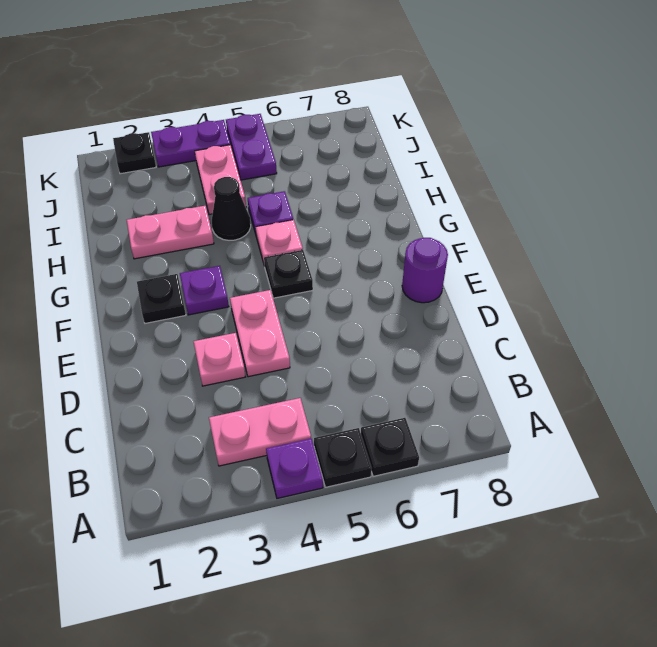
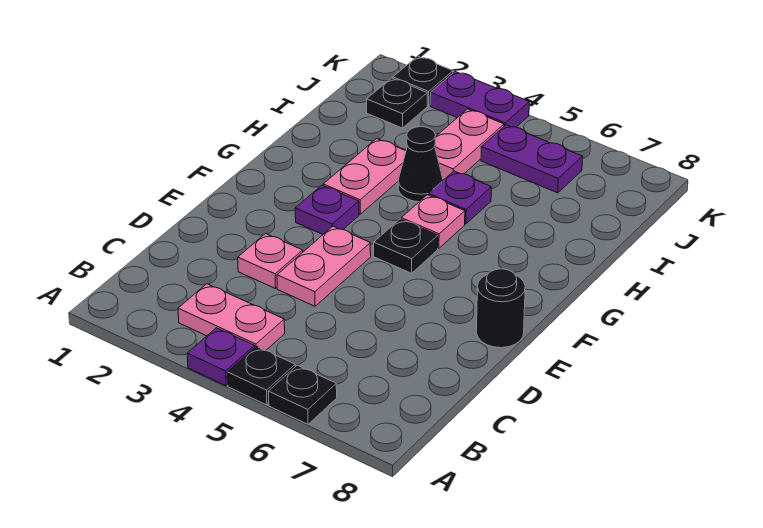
purple round brick E8 level 1 -> black round brick E8 level 1
black plate F2 level 1 -> black plate J2 level 1
pink plate H2:H3 level 1 -> pink plate G3:H3 level 1
purple plate J5:K5 level 1 -> purple plate J5:J6 level 1

